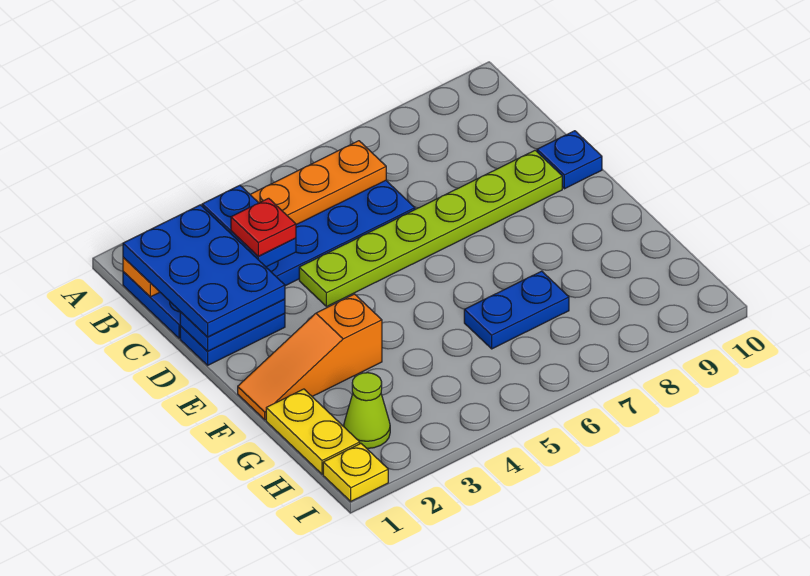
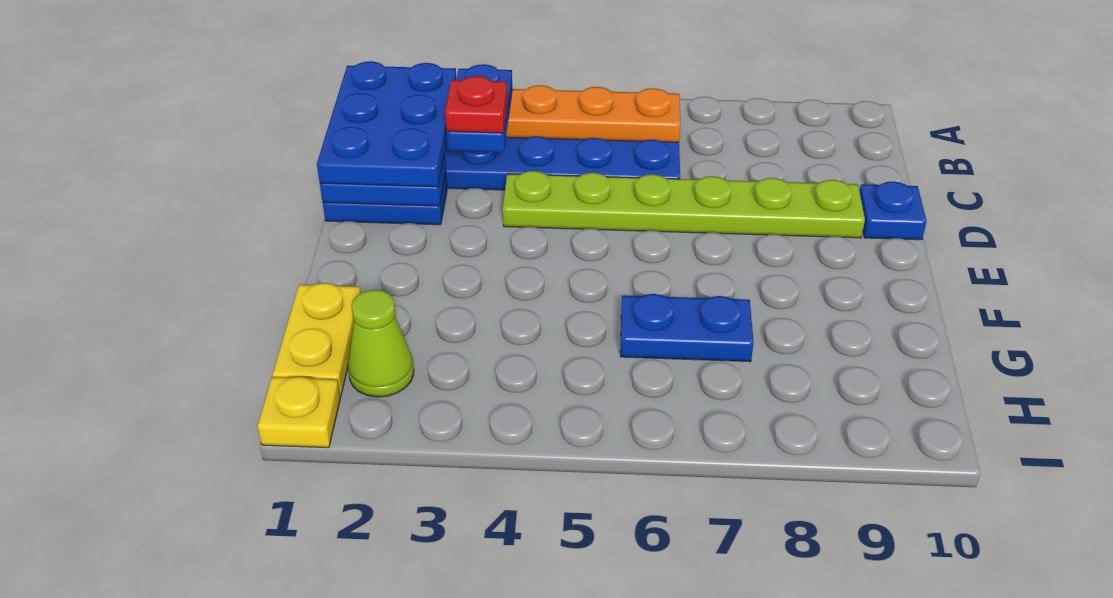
orange slope F1:F3 level 1 top 3 -> none

